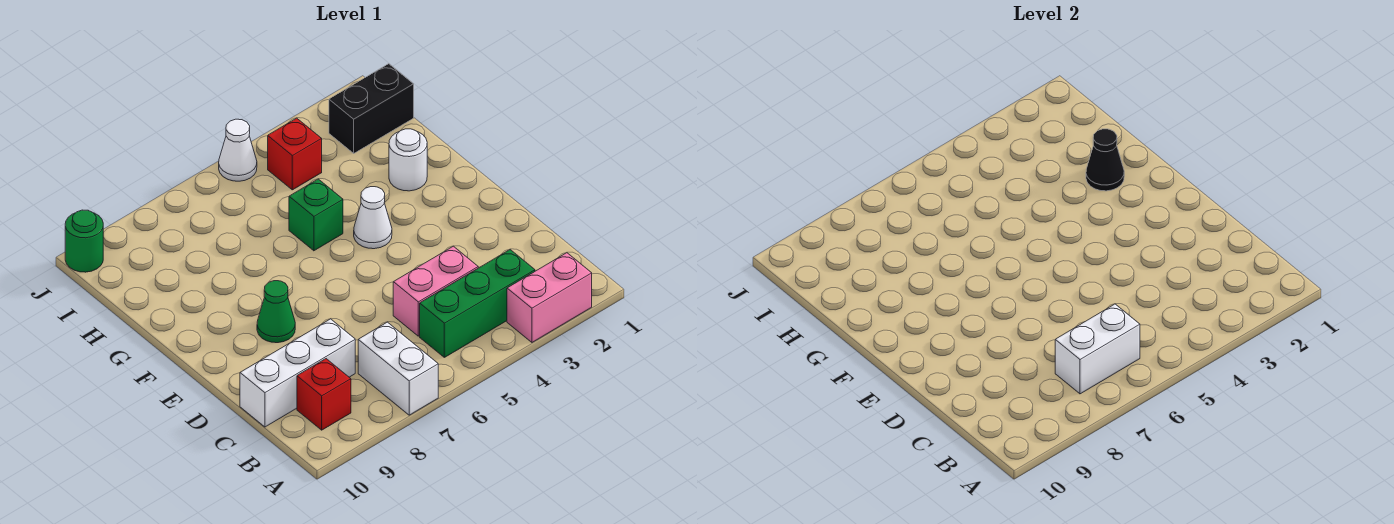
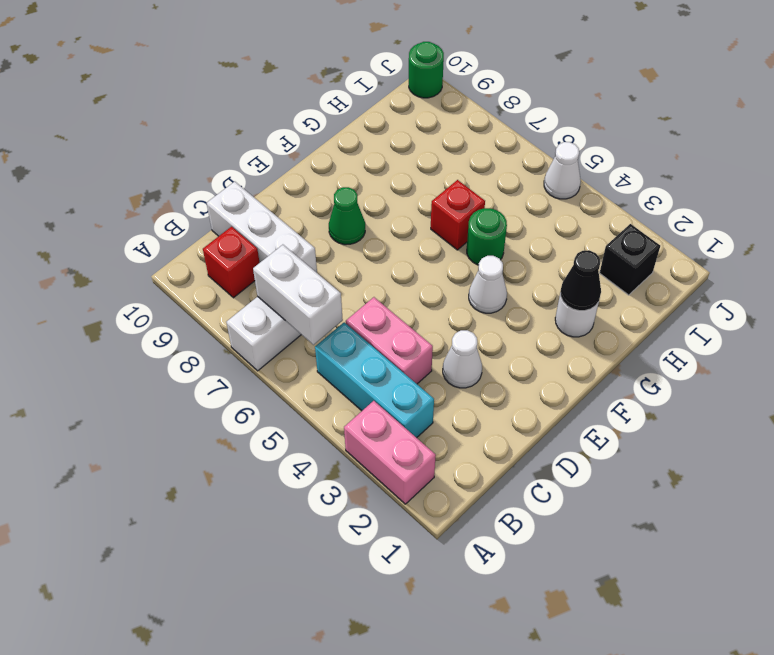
green brick B3:B5 level 1 -> cyan brick B3:B5 level 1
none -> white cone D3 level 1
green brick G5 level 1 -> green round brick G5 level 1
black brick I1:I2 level 1 -> black brick I2 level 1
red brick I4 level 1 -> red brick G6 level 1

